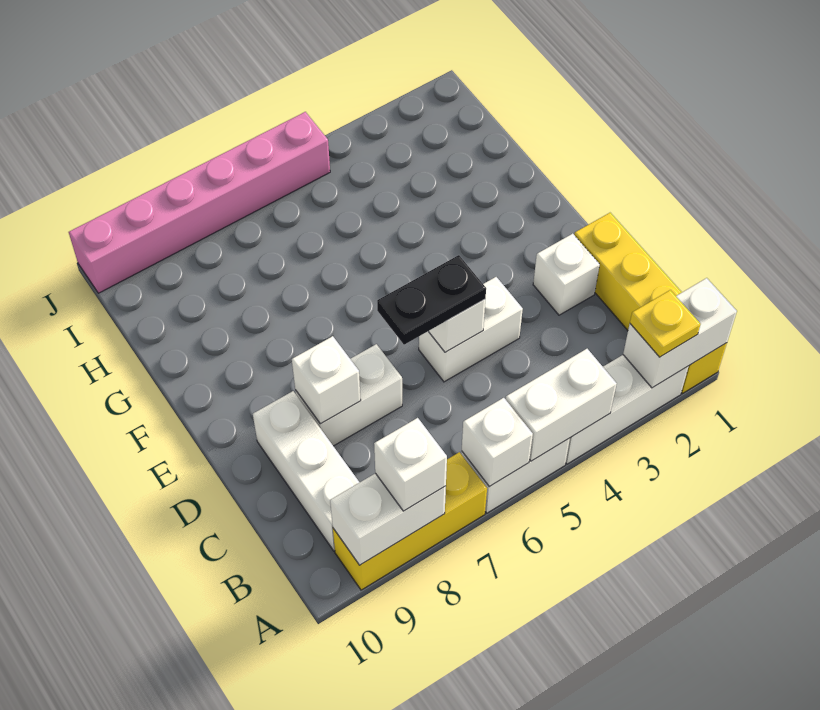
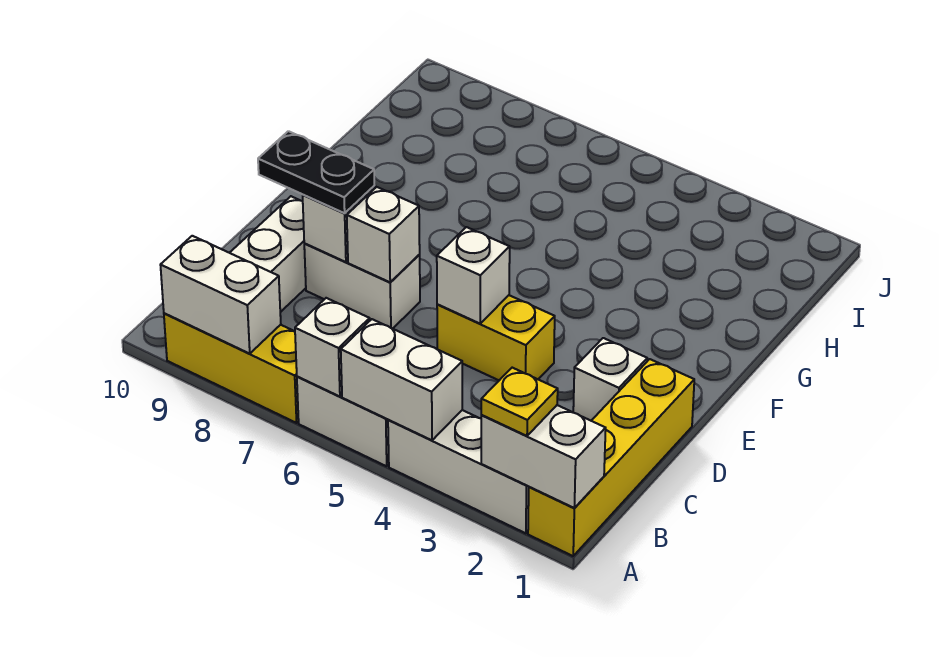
white brick A8 level 3 -> white brick D7 level 2
white brick D4:D5 level 1 -> yellow brick D4:D5 level 1
black plate D5:D6 level 3 -> black plate D8:D9 level 3
pink brick J5:J10 level 1 -> none

